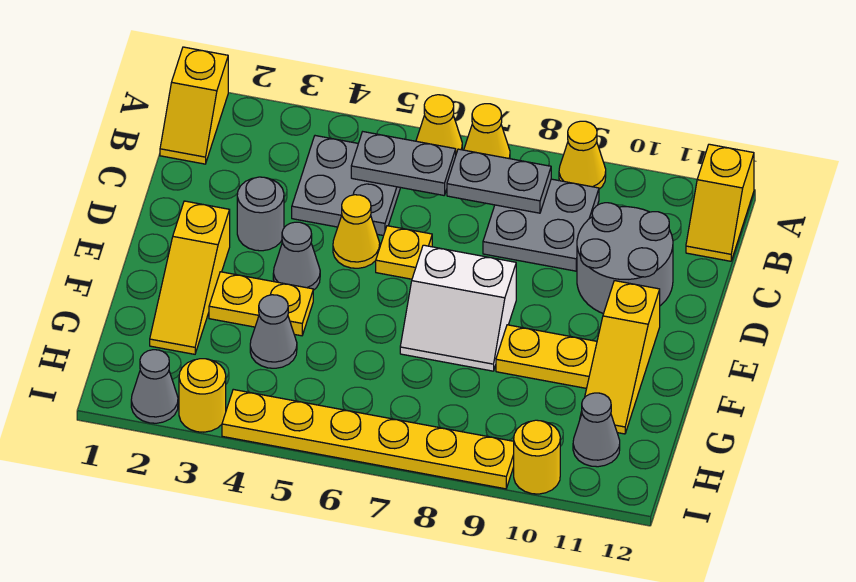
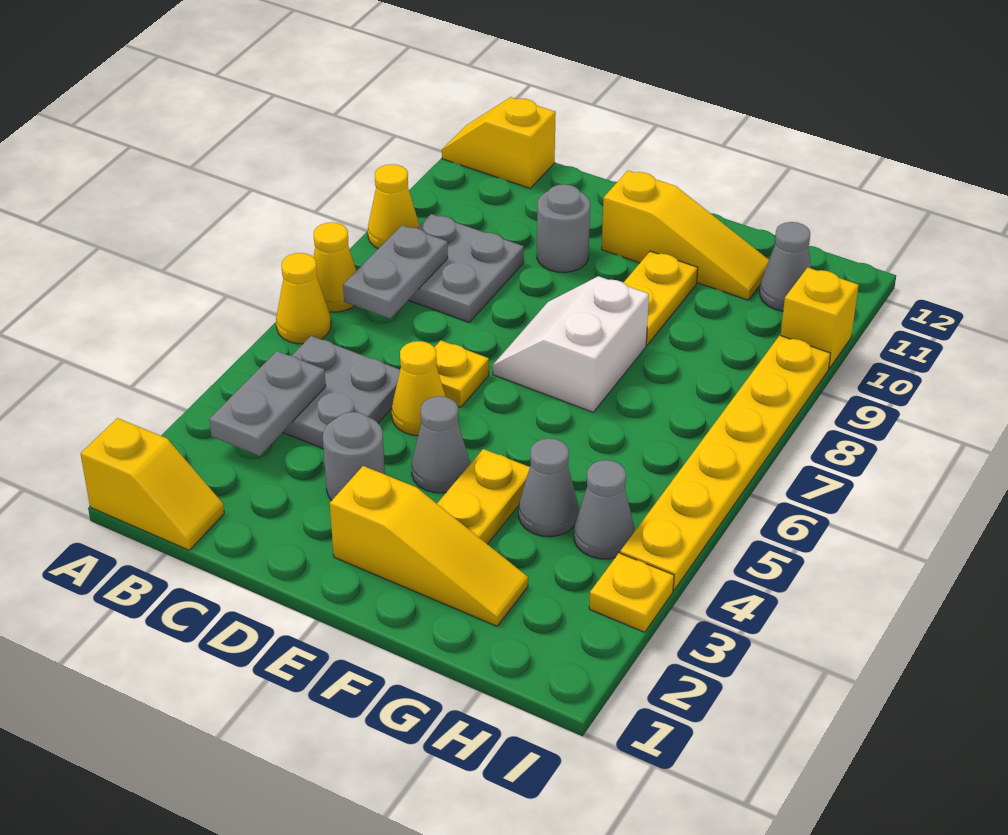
yellow slope A12:B12 level 1 top A -> yellow slope A12:B12 level 1 top B
grey plate B5:B6 level 2 -> grey plate B3:B4 level 2
grey round brick C10:D11 level 1 -> grey round brick D10 level 1
white slope E7:F8 level 1 top E -> white slope E7:F8 level 1 top F
grey cone I2 level 1 -> grey cone H4 level 1
yellow round brick I3 level 1 -> yellow plate I3 level 1
yellow round brick I10 level 1 -> yellow brick I10 level 1

